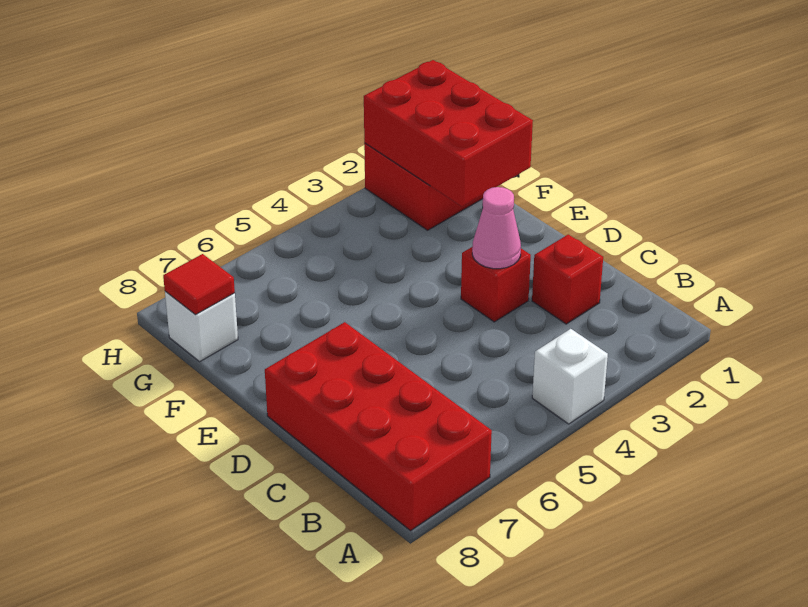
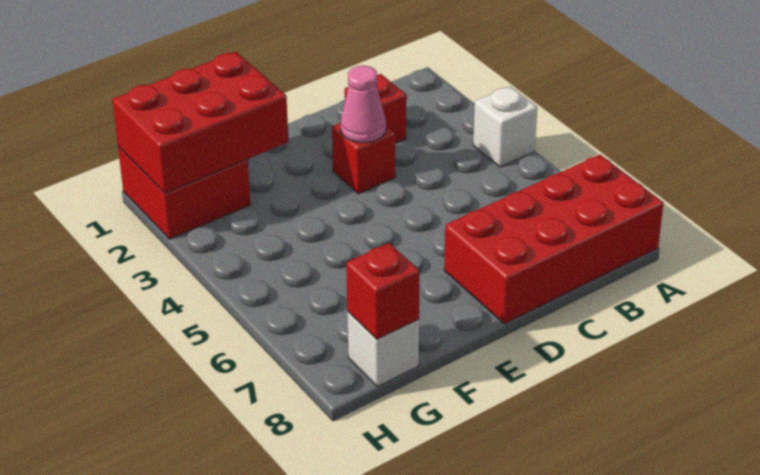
red tile G8 level 2 -> red brick G8 level 2

